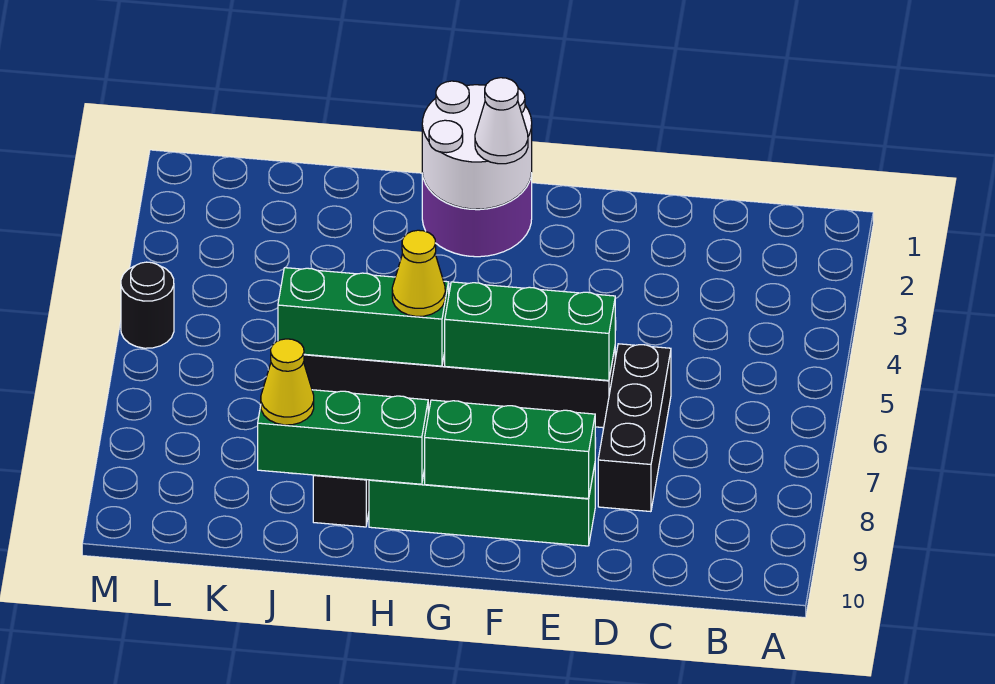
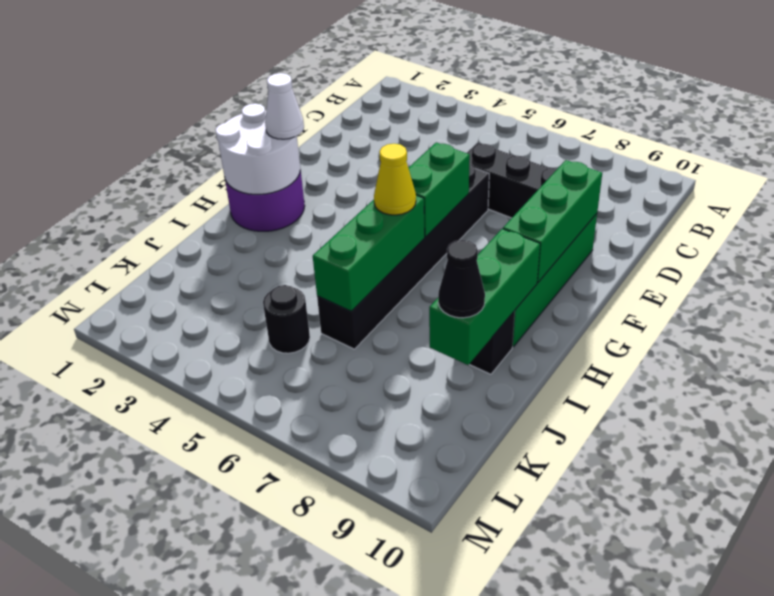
green brick E6:G6 level 2 -> green brick F6:G6 level 2
yellow cone J9 level 3 -> black cone J9 level 3
black round brick M5 level 1 -> black round brick K5 level 1

